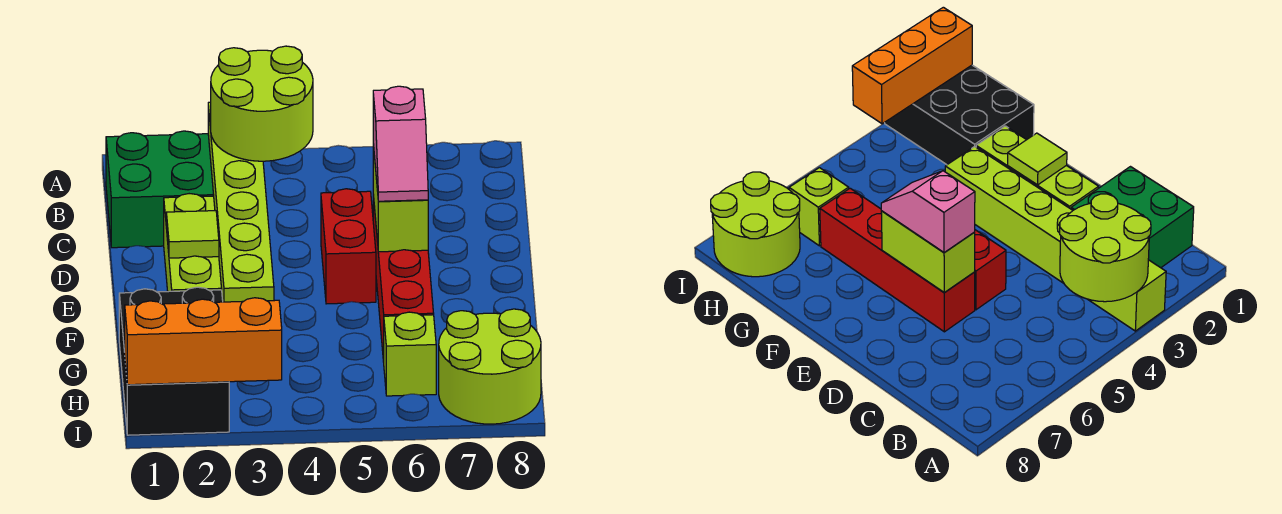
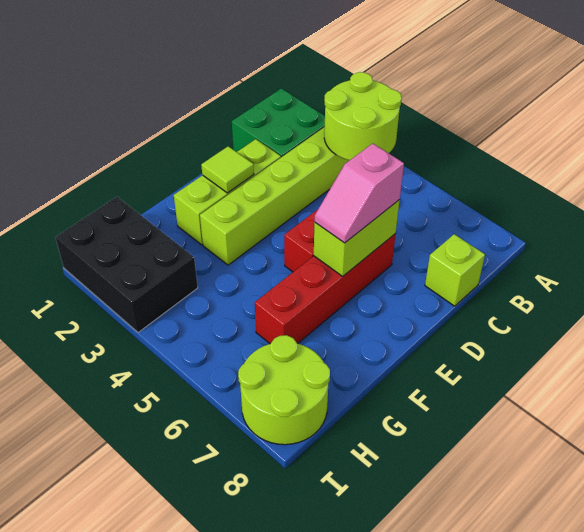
black brick G1:I2 level 1 -> black brick H1:I3 level 1
lime brick H6 level 1 -> lime brick C8 level 1
orange brick I1:I3 level 2 -> none

